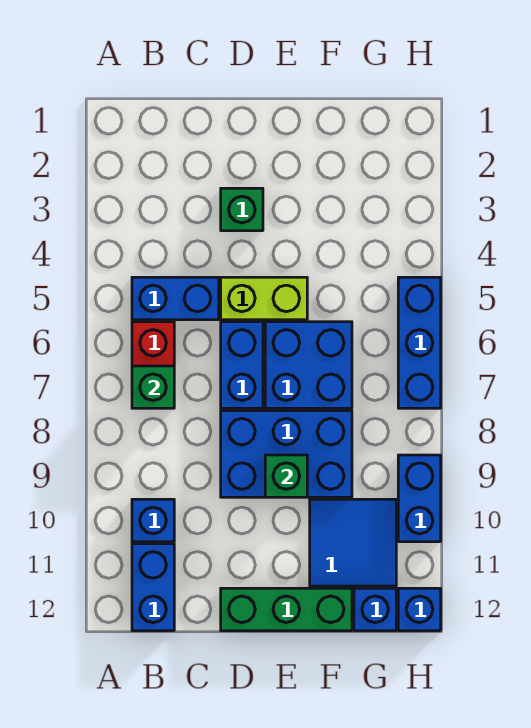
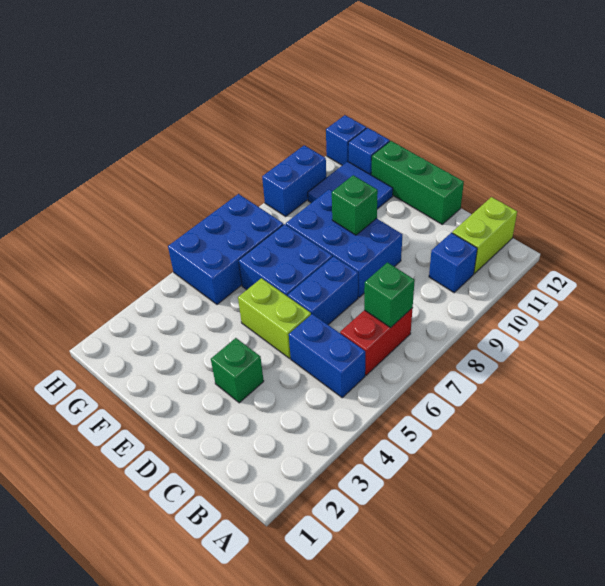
blue brick B11:B12 level 1 -> lime brick B11:B12 level 1
blue brick H5:H7 level 1 -> blue brick G5:H7 level 1

